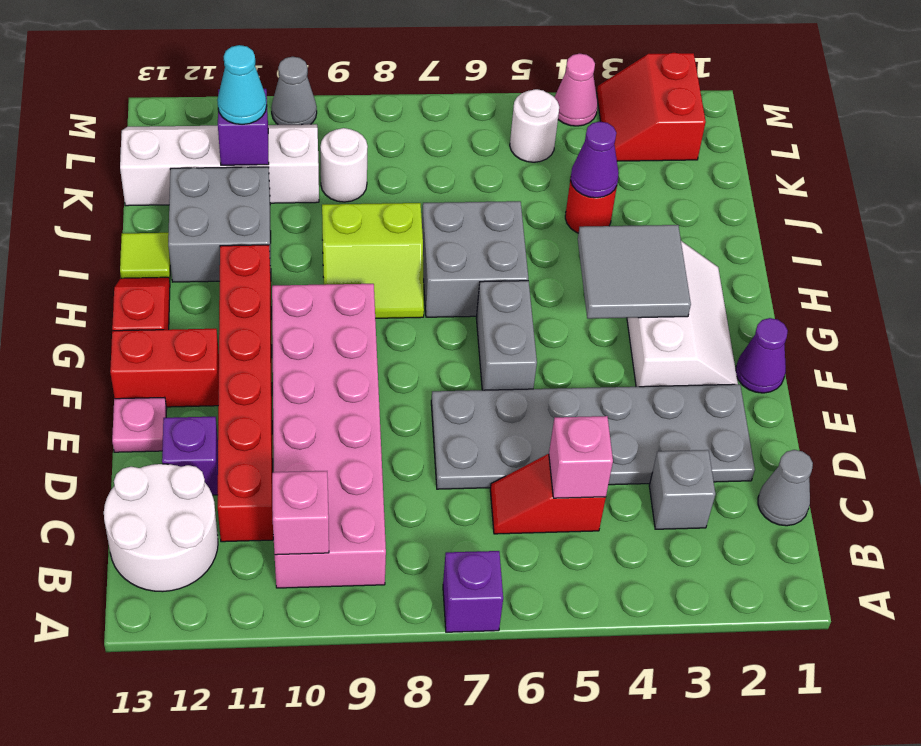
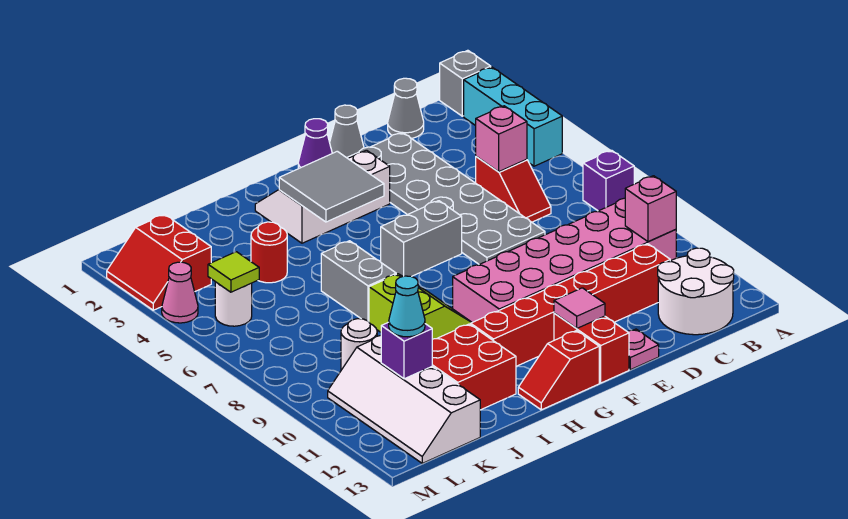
none -> cyan brick A2:A4 level 1
grey brick C3 level 1 -> grey brick A1 level 1
purple brick D12 level 1 -> none
none -> pink tile F12 level 2
grey brick H6:I7 level 1 -> grey brick I6:I7 level 1
grey brick I11:J12 level 1 -> red brick I11:J12 level 1
lime tile I13 level 1 -> lime tile L5 level 2
purple cone J4 level 2 -> none
red slope L2:M3 level 1 top 2 -> red slope L2:M3 level 1 top L
grey cone M10 level 1 -> grey cone E1 level 1

